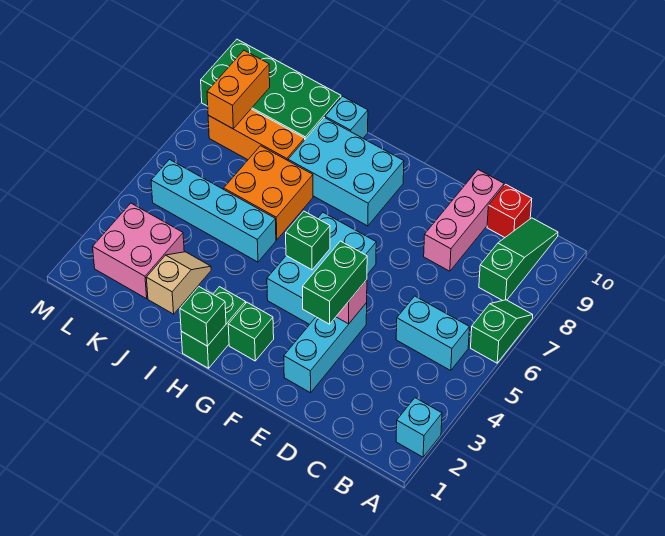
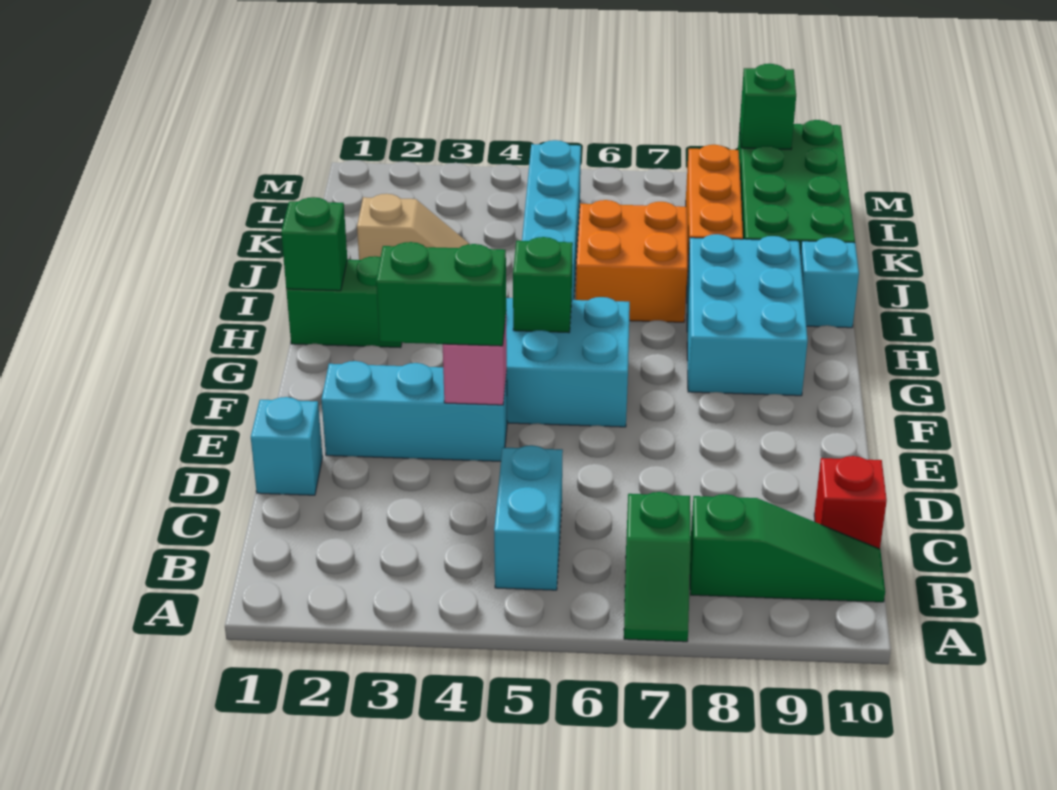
cyan brick A2 level 1 -> cyan brick D1 level 1
green slope A6:A7 level 1 top 6 -> green slope A7:B7 level 1 top B
pink brick D8:D10 level 1 -> none
green brick G2 level 1 -> green brick M9 level 2
pink brick K2:L3 level 1 -> none
orange brick L8:L9 level 2 -> none

